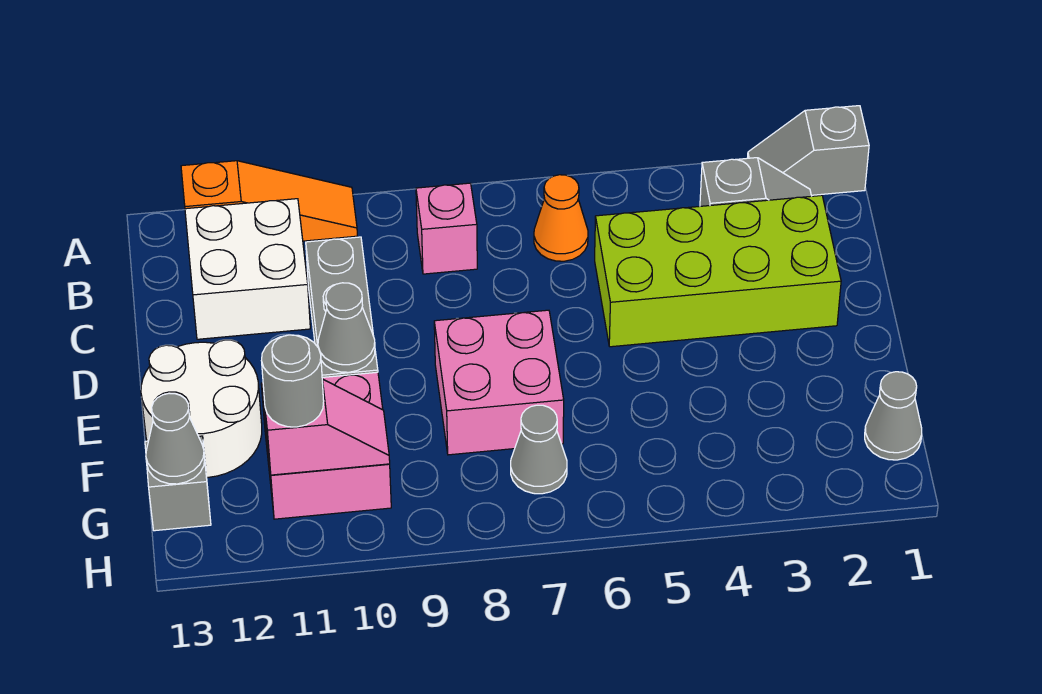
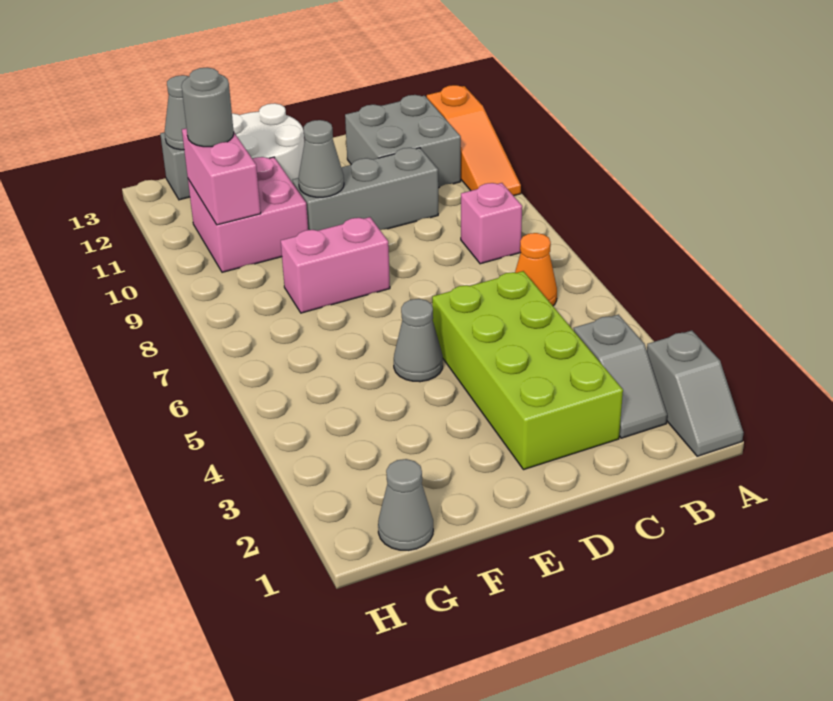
grey slope A1:A2 level 1 top 1 -> grey slope A1:A2 level 1 top 2
white brick B11:C12 level 1 -> grey brick B11:C12 level 1
pink brick E7:F8 level 1 -> pink brick E8:F8 level 1
grey cone G7 level 1 -> grey cone E5 level 1
pink slope G10:G11 level 2 top 11 -> pink brick G10:G11 level 2

